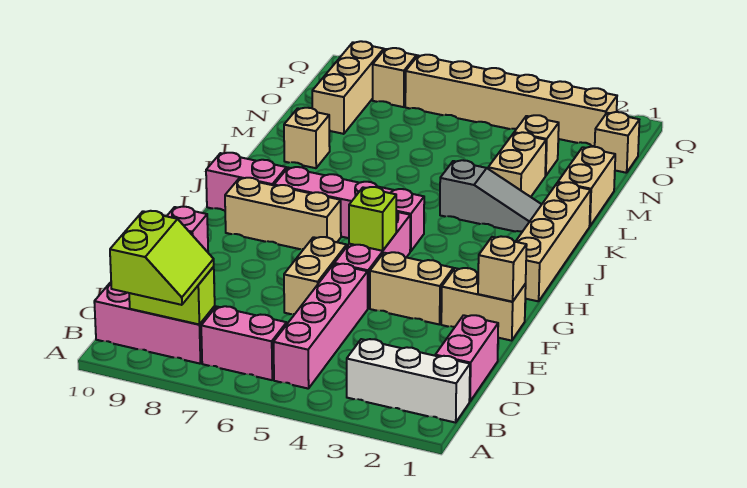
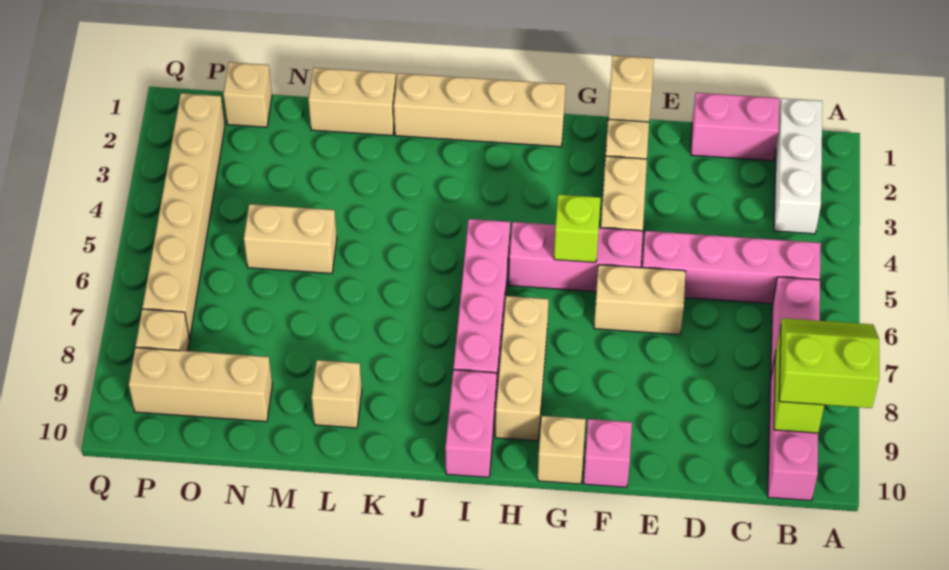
grey slope K2:K4 level 1 top 4 -> none
tan brick L3:M3 level 1 -> tan brick M5:N5 level 1
tan brick N3 level 1 -> tan brick G10 level 1

